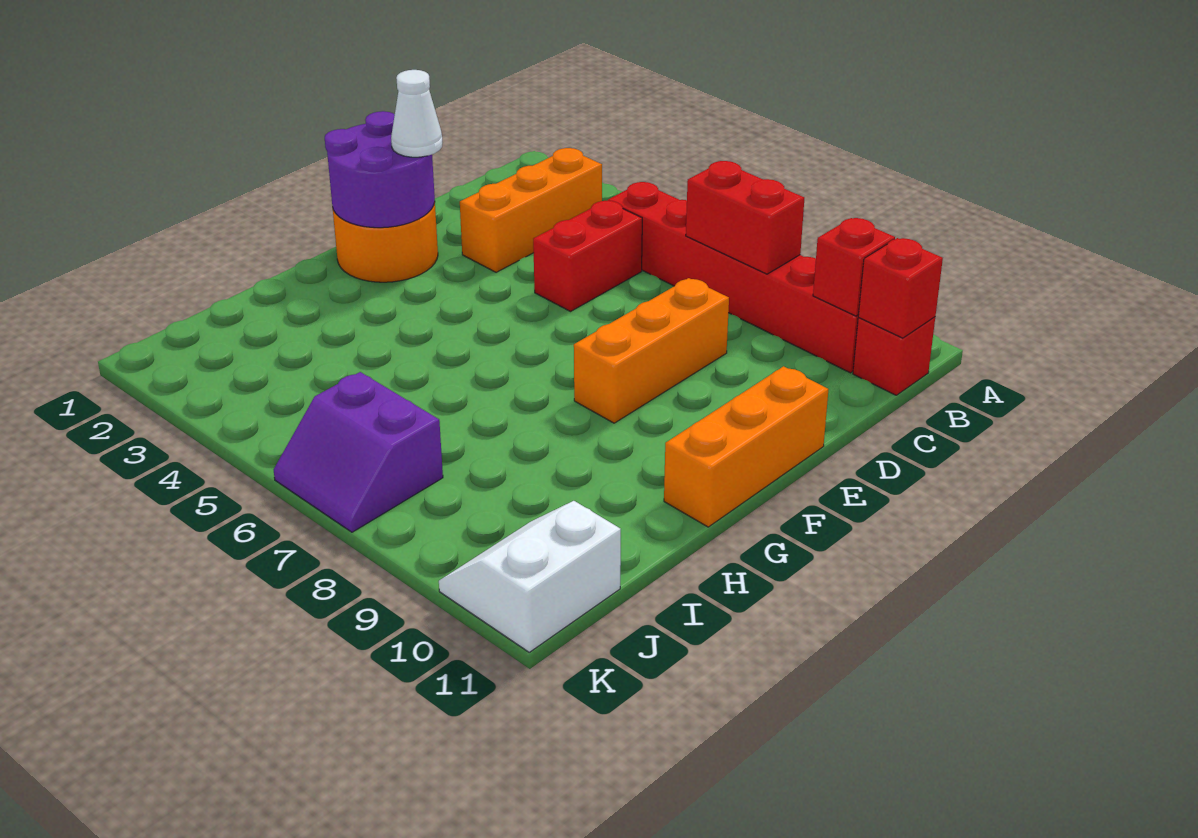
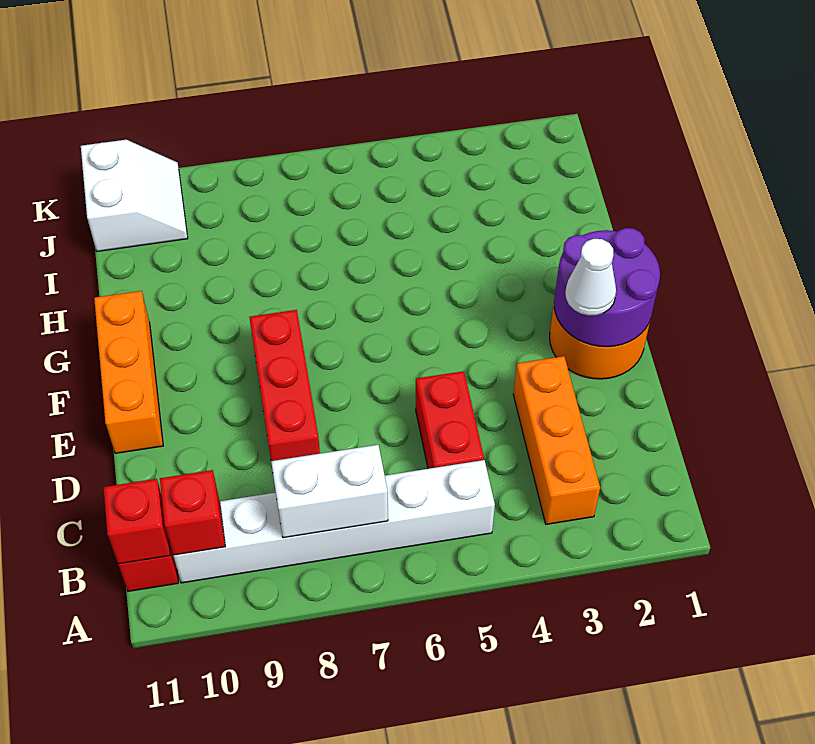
red brick B5:B10 level 1 -> white brick B5:B10 level 1
red brick B7:B8 level 2 -> white brick B7:B8 level 2
orange brick D8:F8 level 1 -> red brick D8:F8 level 1
purple slope J6:K7 level 1 top J -> none

